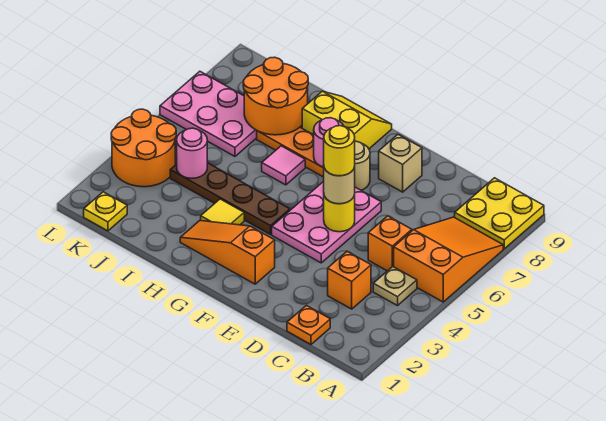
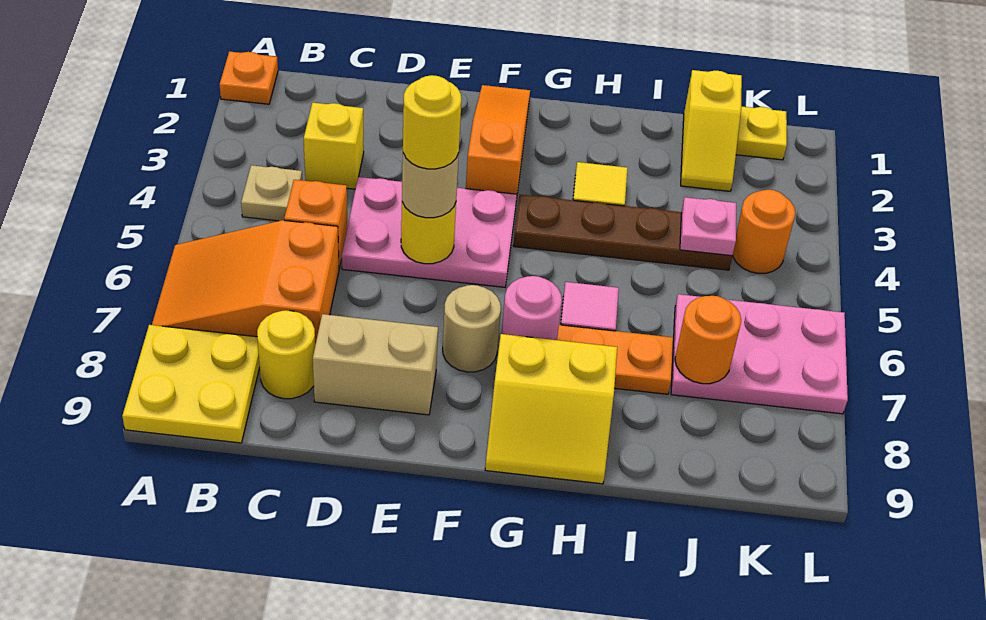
orange slope A5:B7 level 1 top 5 -> orange slope A6:C7 level 1 top C
orange plate C1 level 1 -> orange plate A1 level 1
orange brick C3 level 1 -> yellow brick C3 level 1
none -> yellow round brick C8 level 1
pink plate E4:F6 level 1 -> pink plate D4:F5 level 1
tan brick E8 level 1 -> tan brick D8:E8 level 1
orange slope F2:H2 level 1 top F -> orange slope F1:F3 level 1 top 3
orange round brick I7:J8 level 2 -> orange round brick J7 level 2
none -> yellow slope J1:J2 level 1 top 1
pink round brick J4 level 2 -> pink plate J4 level 2
orange round brick K3:L4 level 1 -> orange round brick K4 level 1

